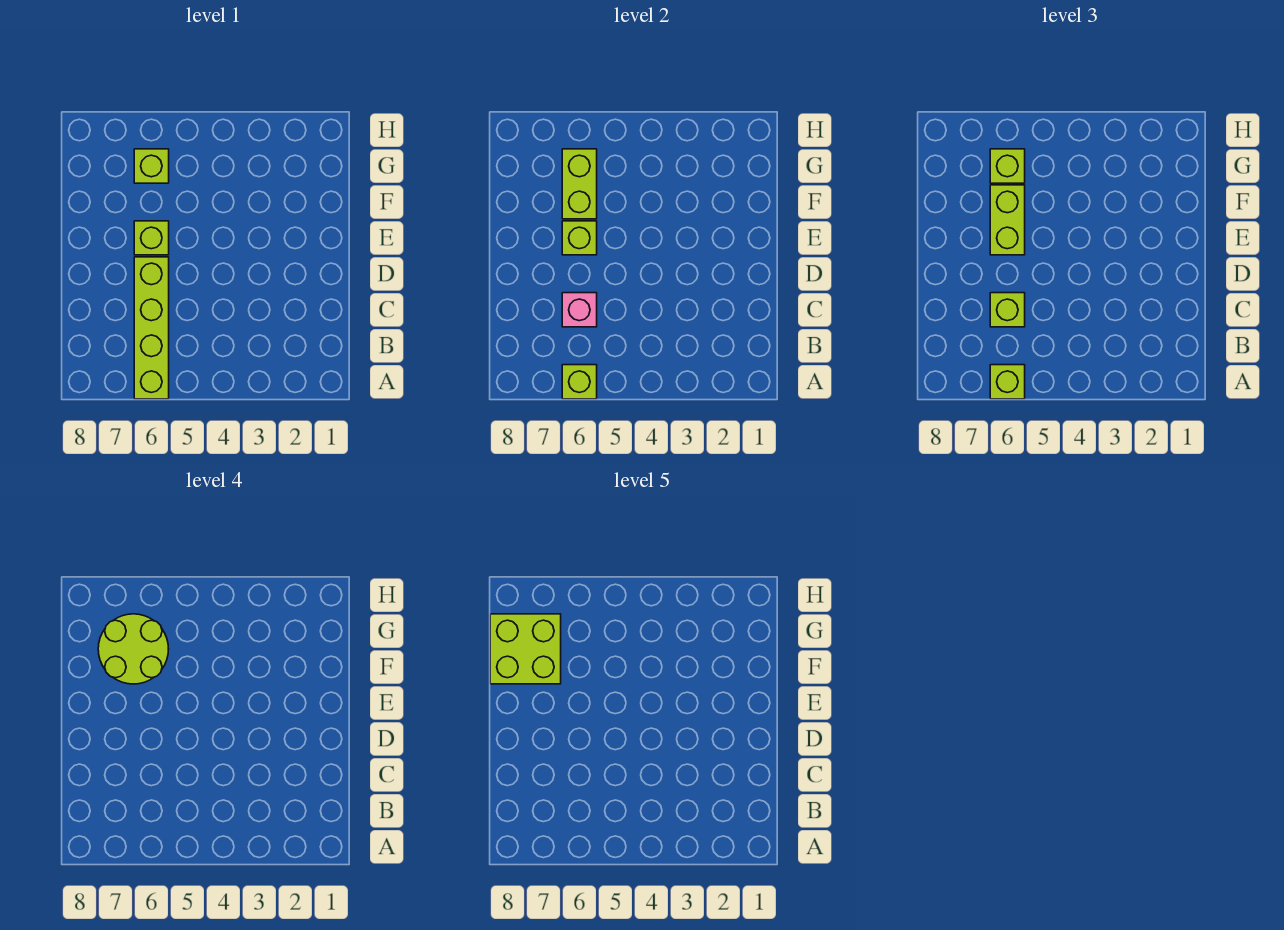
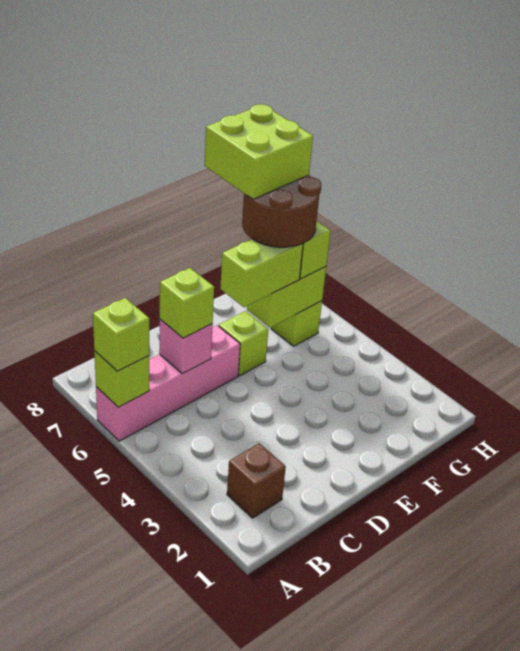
lime brick A6:D6 level 1 -> pink brick A6:D6 level 1
none -> brown brick B2 level 1
lime brick E6 level 2 -> none
lime round brick F6:G7 level 4 -> brown round brick F6:G7 level 4

